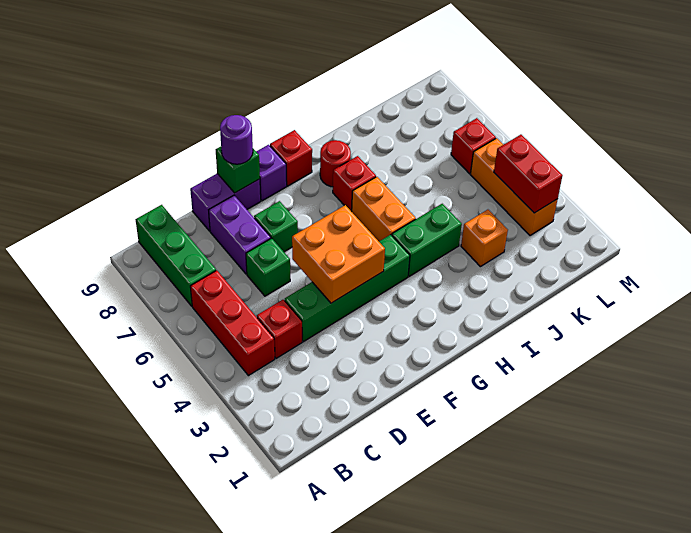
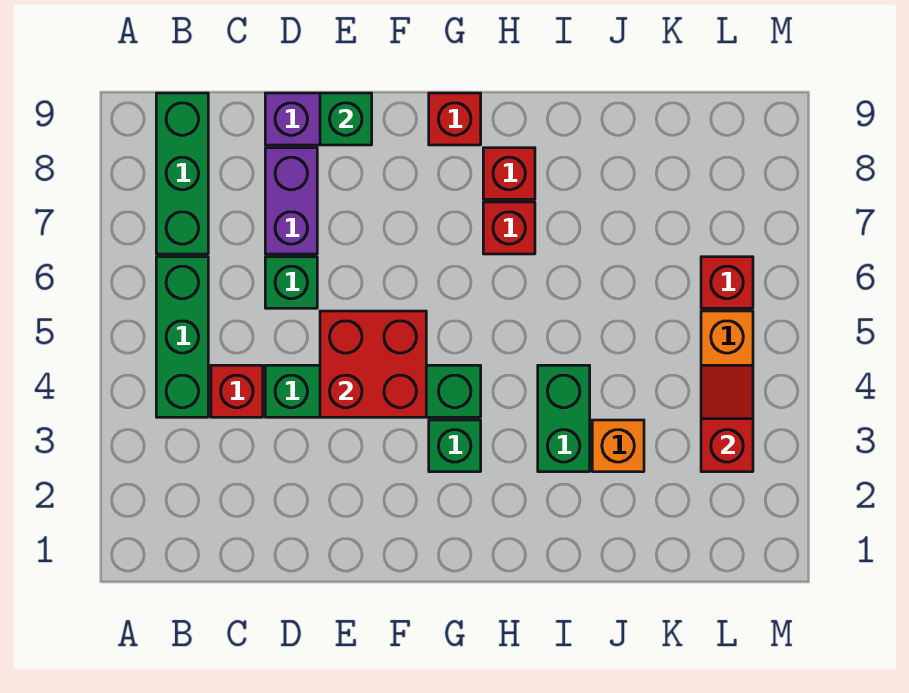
red brick B4:B6 level 1 -> green brick B4:B6 level 1
orange brick E4:F5 level 2 -> red brick E4:F5 level 2
green brick E7 level 1 -> green brick G3 level 1
purple round brick E9 level 3 -> none
purple brick F9 level 1 -> none
green brick H4:I4 level 1 -> green brick I3:I4 level 1
orange brick H5:H6 level 1 -> none
red round brick H8 level 1 -> red brick H8 level 1
red brick L3:L4 level 2 -> red slope L3:L4 level 2 top 3

